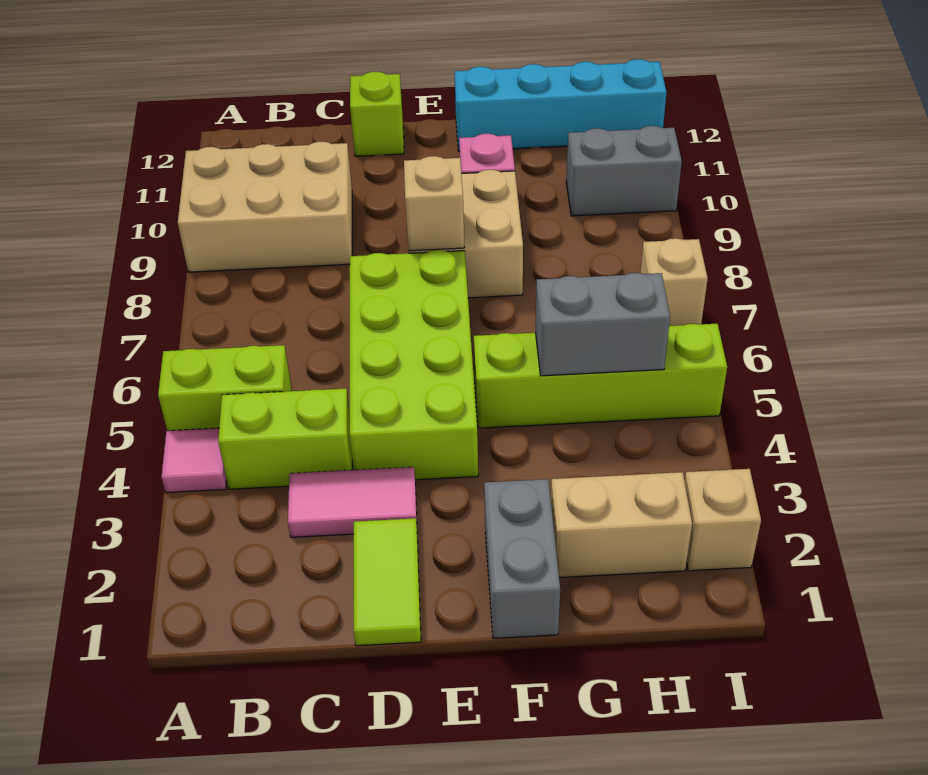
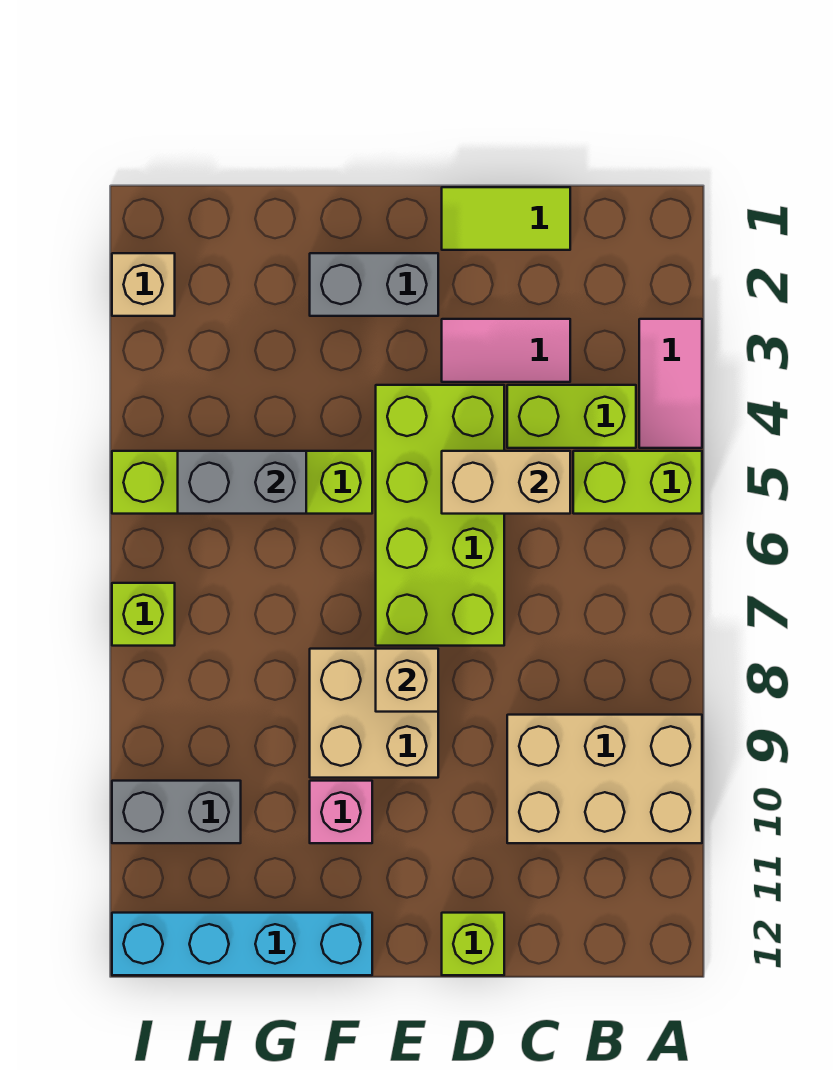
pink tile A4 level 1 -> pink tile A3:A4 level 1
lime tile D1:D2 level 1 -> lime tile C1:D1 level 1
grey brick F1:F2 level 1 -> grey brick E2:F2 level 1
tan brick G2:H2 level 1 -> tan brick C5:D5 level 2
tan brick I7 level 1 -> lime brick I7 level 1

